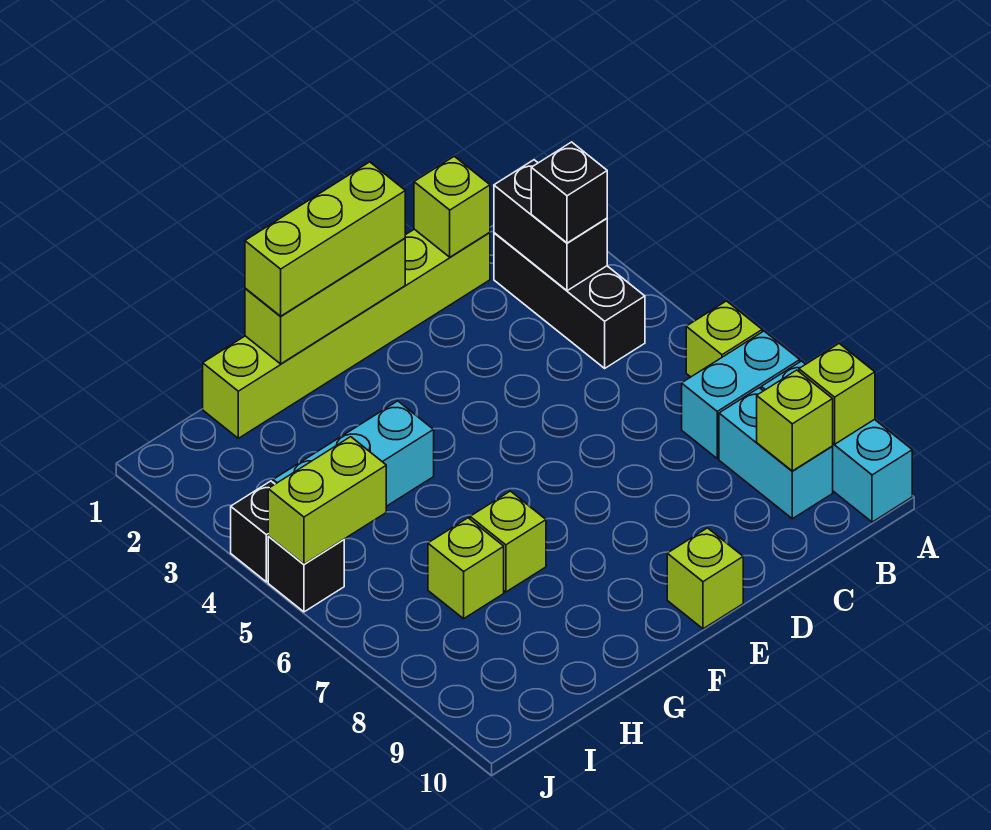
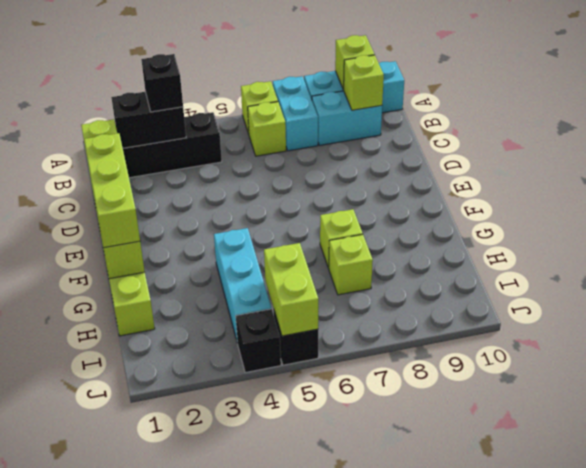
lime brick E10 level 1 -> lime brick B6 level 1

